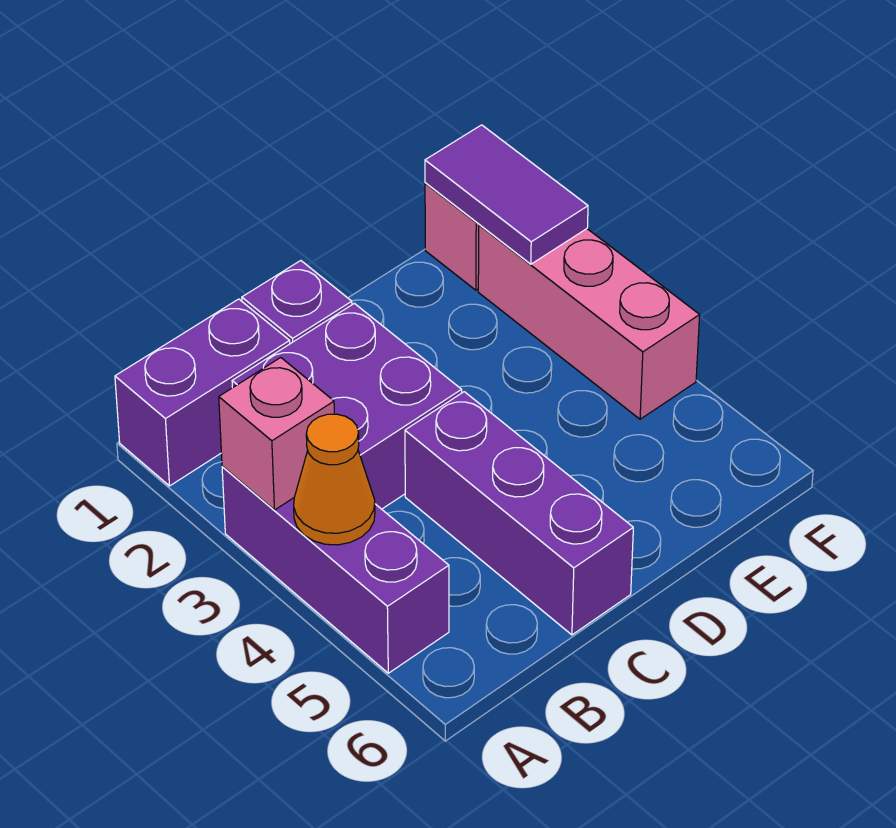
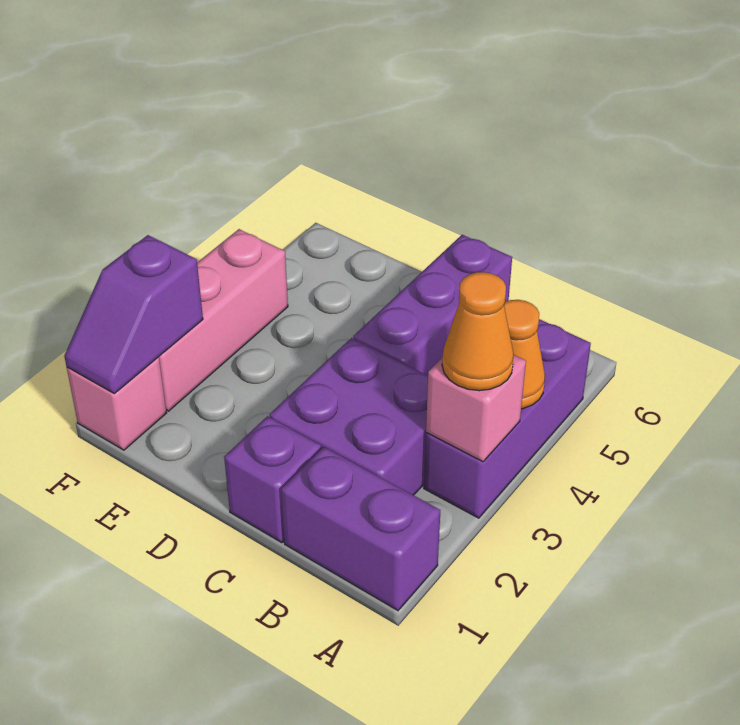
none -> orange cone A3 level 3
purple tile F1:F2 level 2 -> purple slope F1:F2 level 2 top 2

